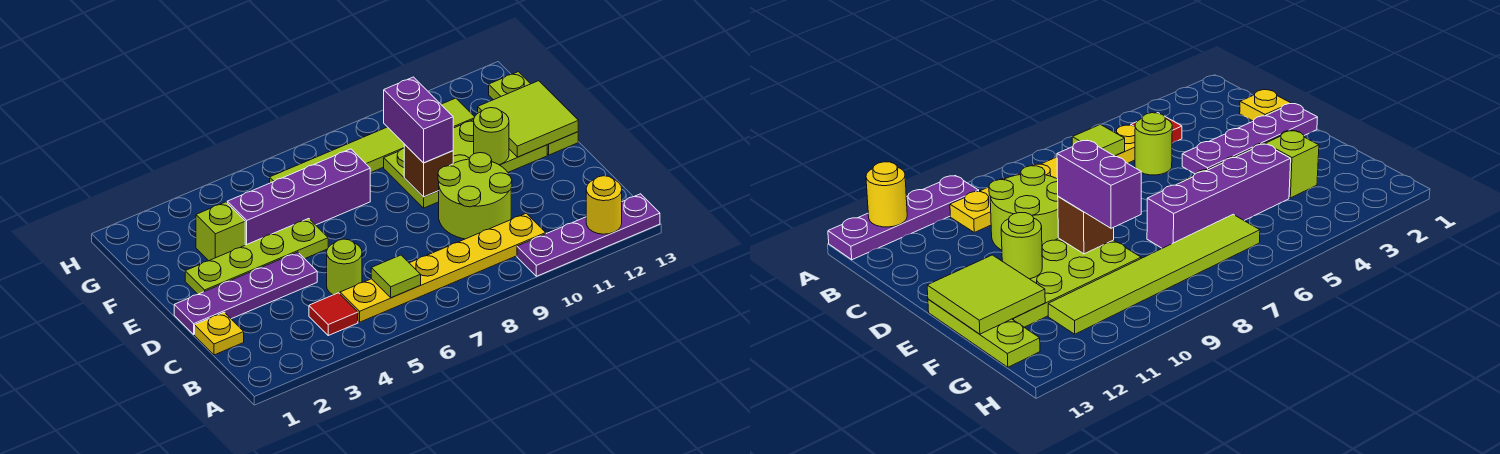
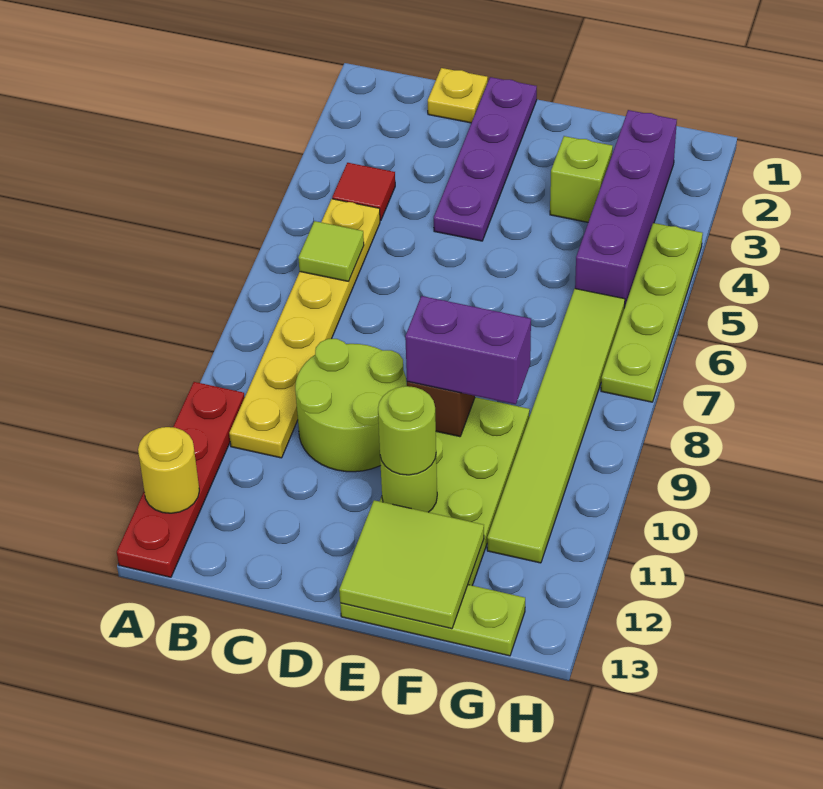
purple plate A10:A13 level 1 -> red plate A10:A13 level 1
lime round brick C5 level 1 -> lime round brick E11 level 3
lime plate E2:E5 level 1 -> lime plate H4:H7 level 1
purple brick F4:F7 level 1 -> purple brick G2:G5 level 1

